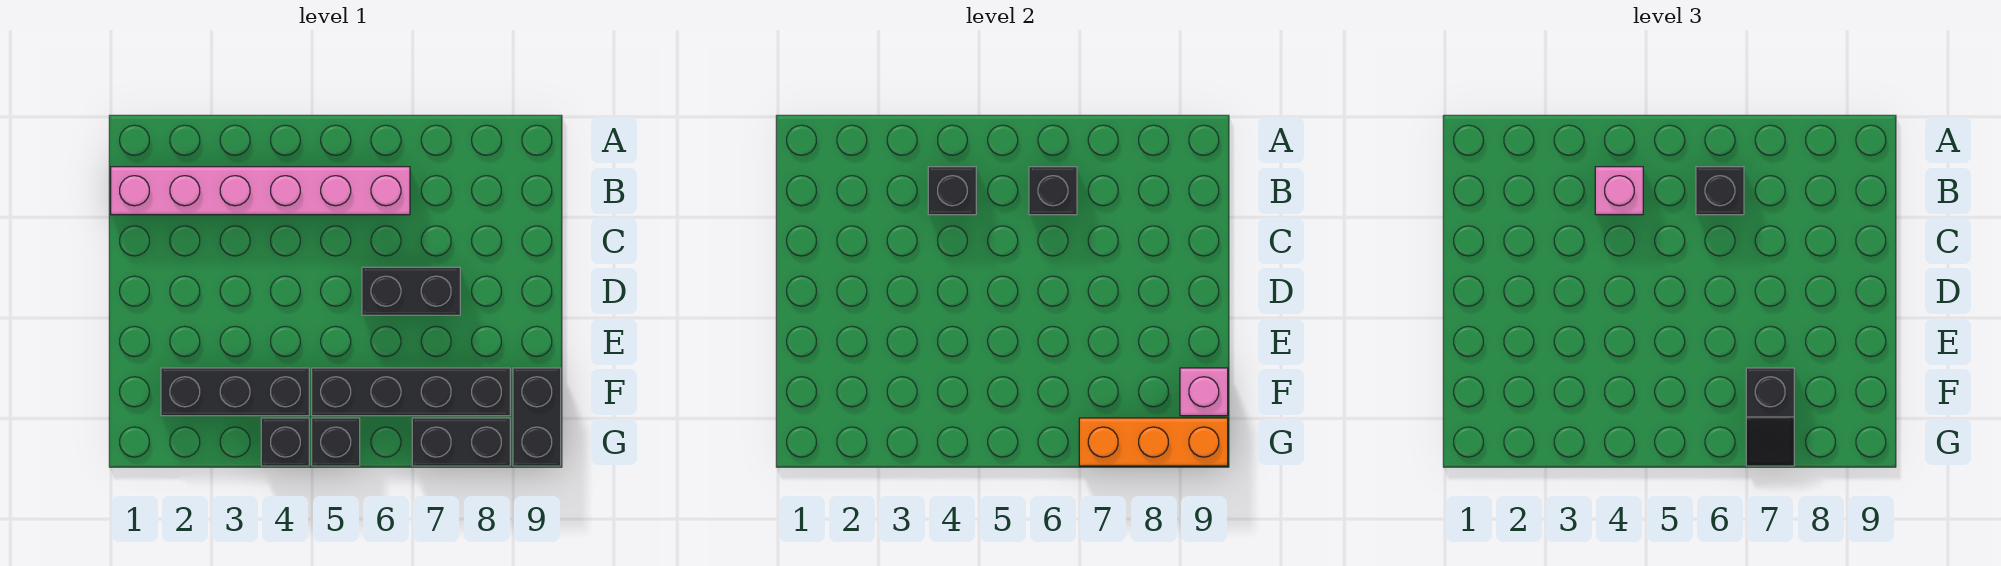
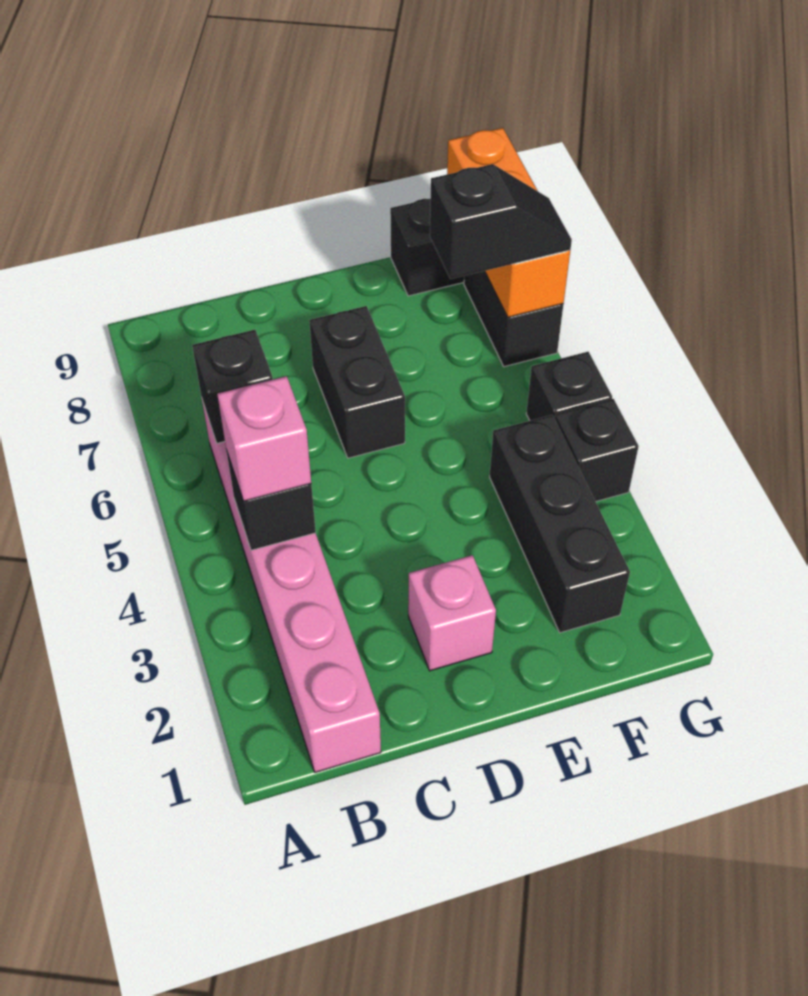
black brick B6 level 3 -> none
black brick F5:F8 level 1 -> none
pink brick F9 level 2 -> pink brick D2 level 1

